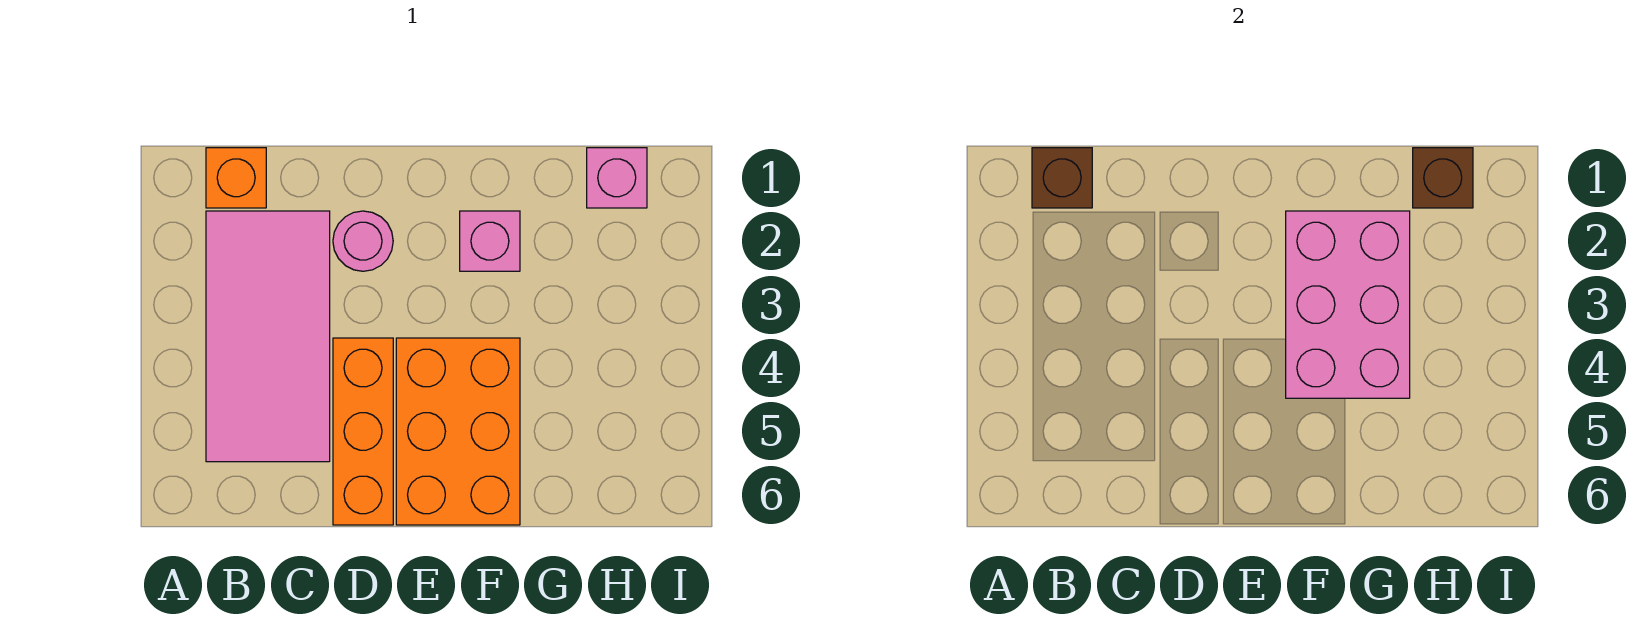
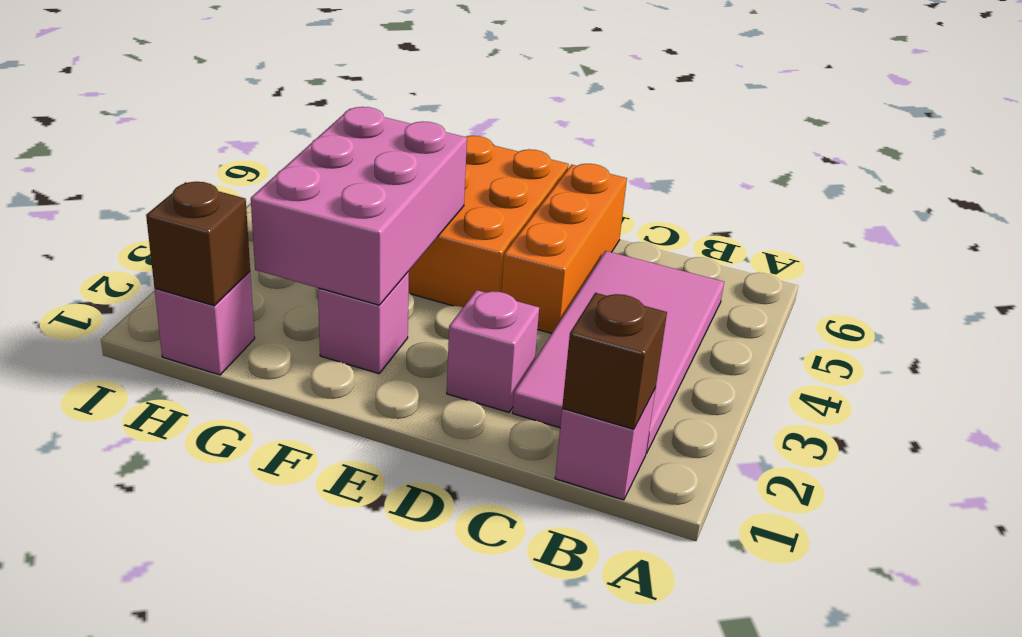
orange brick B1 level 1 -> pink brick B1 level 1
pink round brick D2 level 1 -> pink brick D2 level 1

